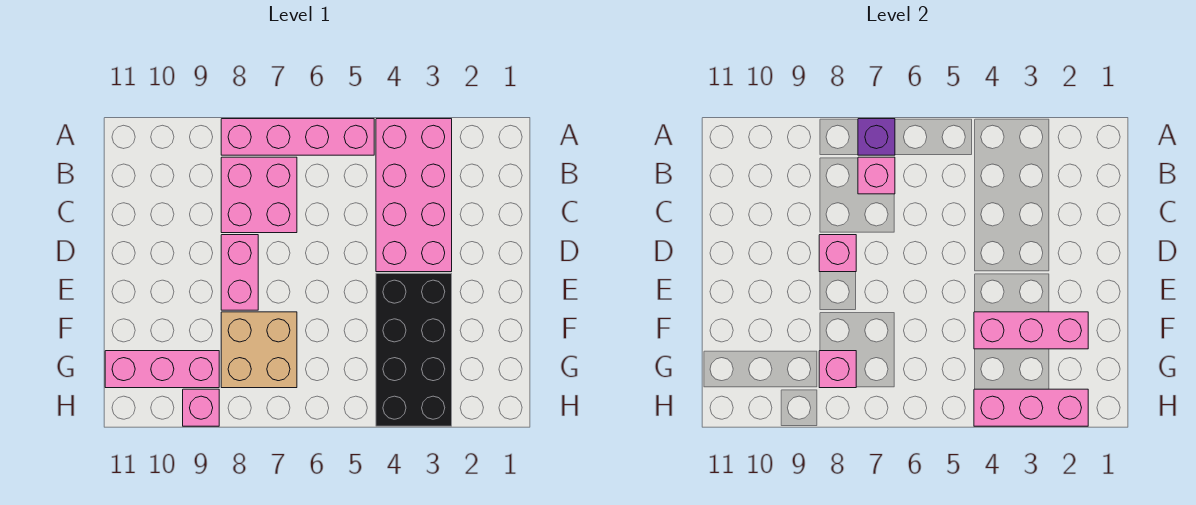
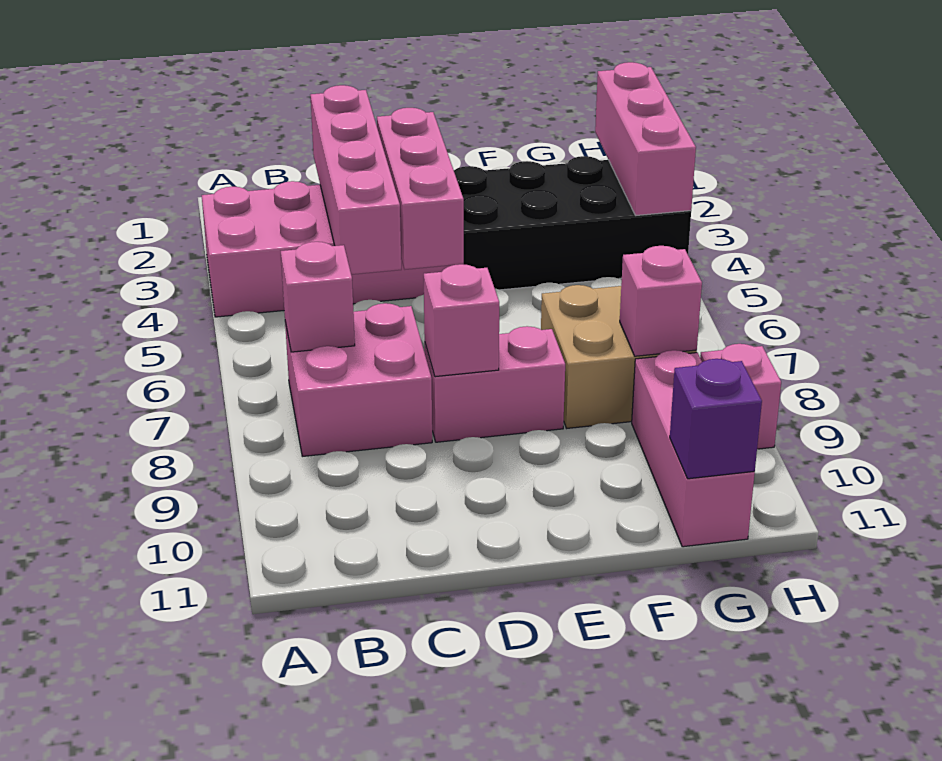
pink brick A5:A8 level 1 -> pink brick C2:C5 level 2
purple brick A7 level 2 -> purple brick G11 level 2
pink brick F2:F4 level 2 -> pink brick D3:D5 level 2

